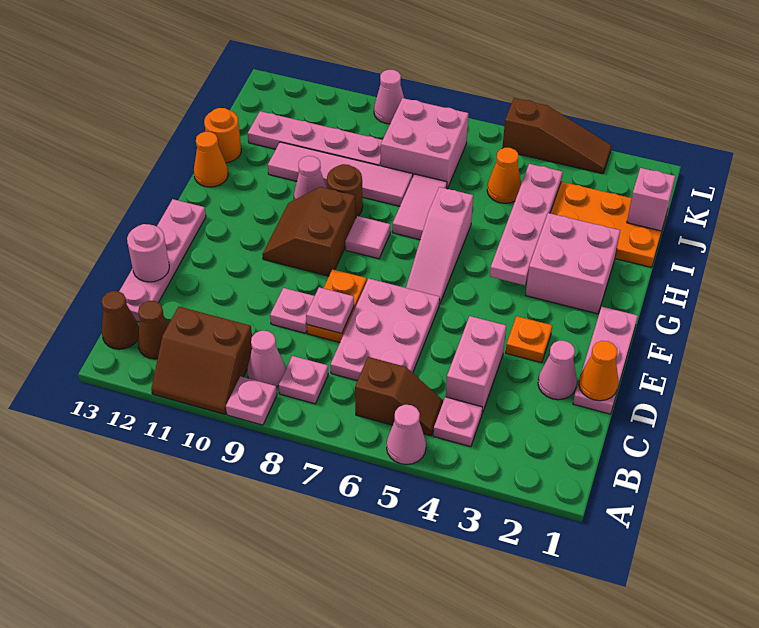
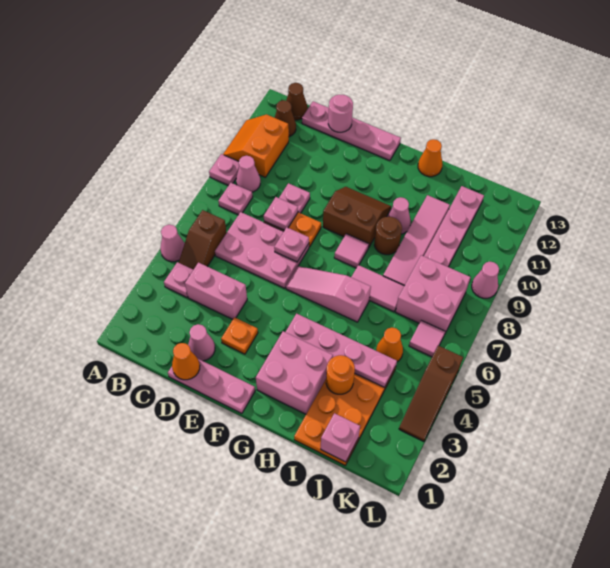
brown slope A10:B11 level 1 top B -> orange slope A10:B11 level 1 top B
none -> pink plate E7 level 2
orange round brick I13 level 1 -> orange round brick I3 level 2
none -> pink tile K6 level 1

